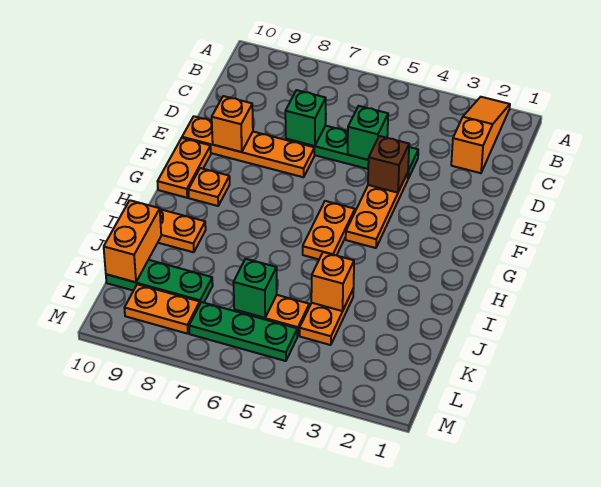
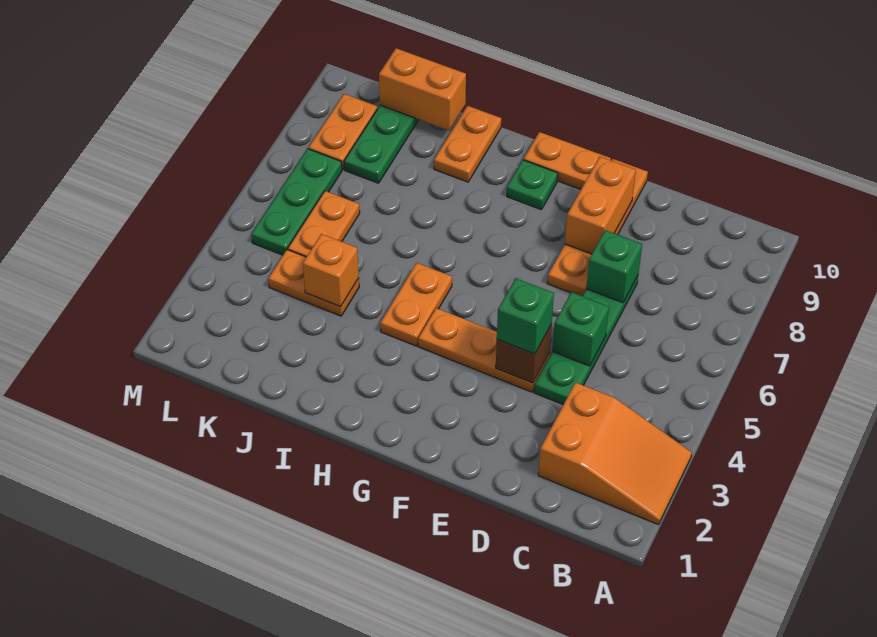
orange slope A2:C2 level 1 top C -> orange slope A2:C3 level 1 top C
orange brick E9 level 2 -> orange brick E8:E9 level 2
orange plate G5:H5 level 1 -> orange plate H4:H5 level 1
orange plate G9 level 1 -> green plate G9 level 1
green brick K6 level 2 -> green brick E4 level 3

